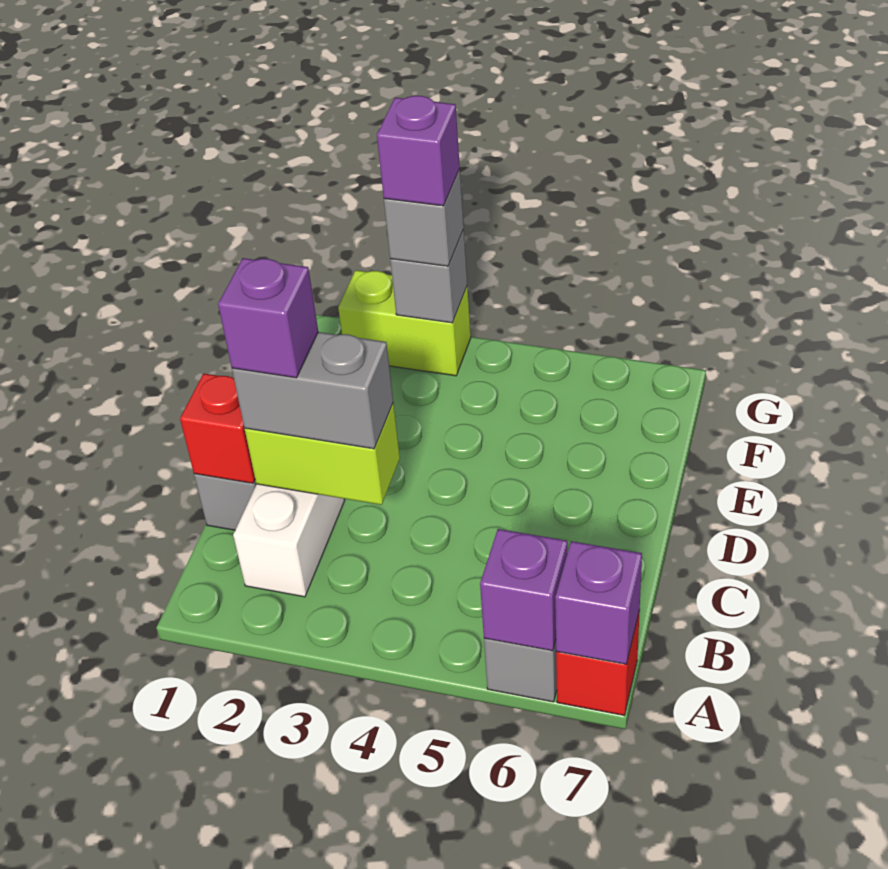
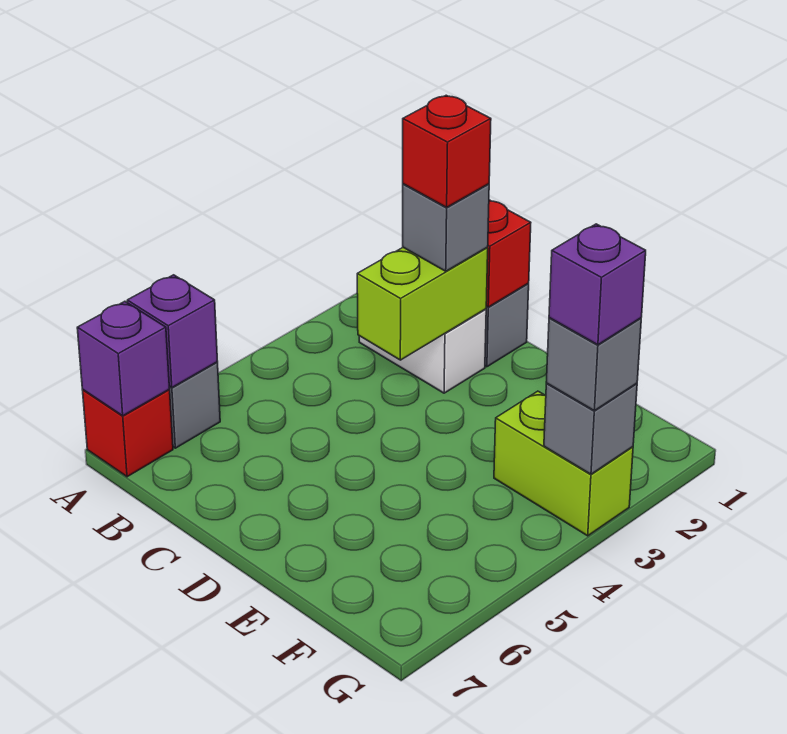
grey brick C2:C3 level 3 -> grey brick C2 level 3
purple brick C2 level 4 -> red brick C2 level 4
lime brick G2:G3 level 1 -> lime brick F3:G3 level 1

